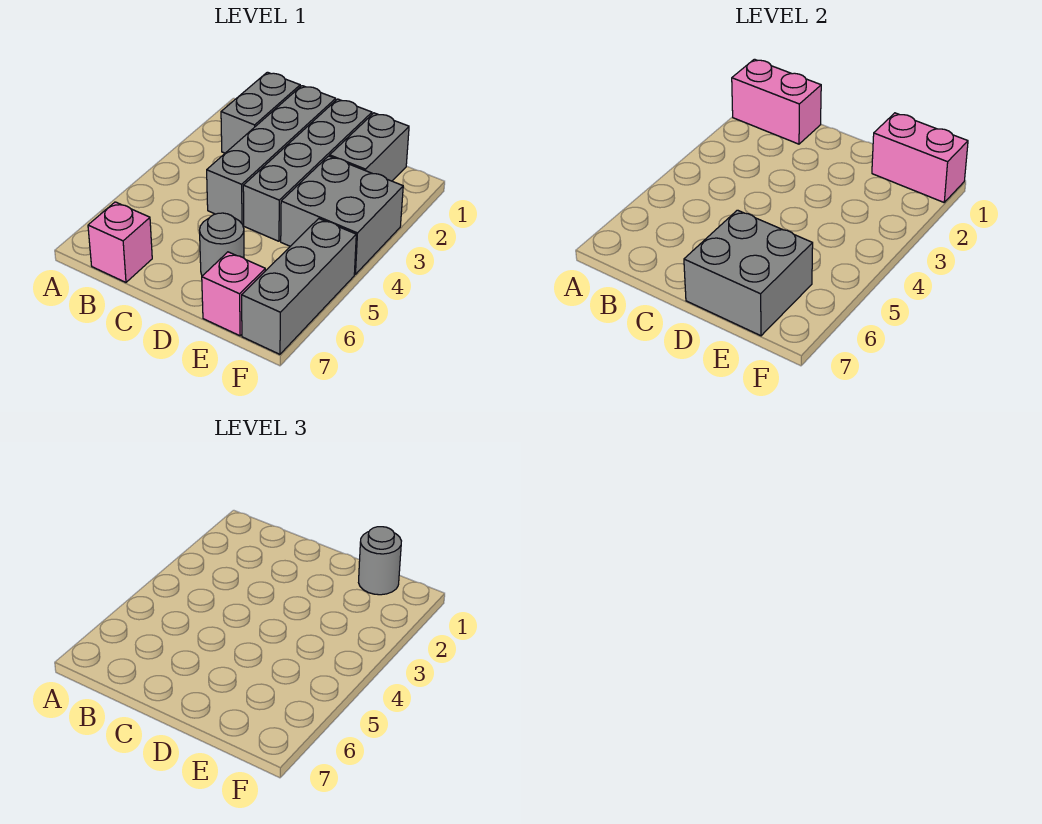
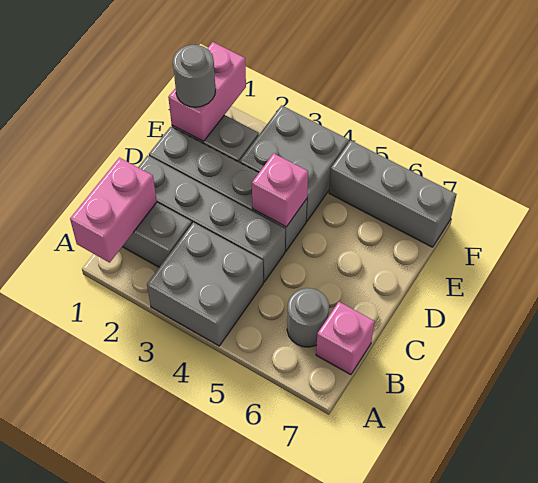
grey round brick D6 level 1 -> grey round brick B6 level 1
grey brick D6:E7 level 2 -> grey brick A3:B4 level 1
pink brick E7 level 1 -> pink brick D4 level 2

